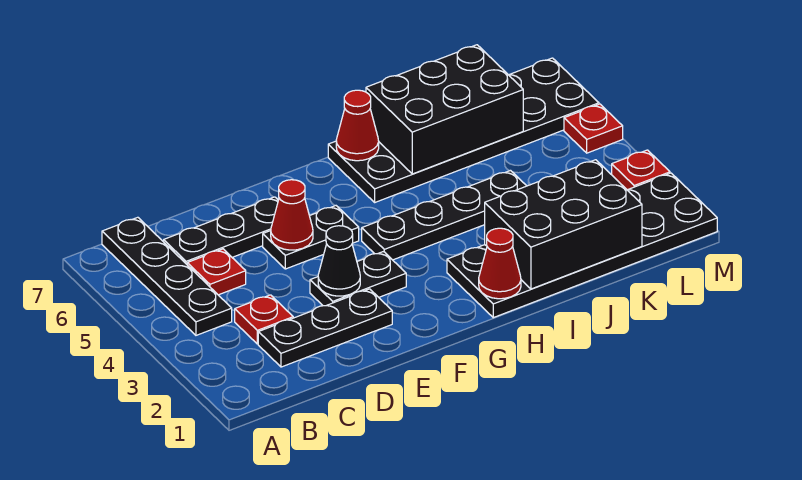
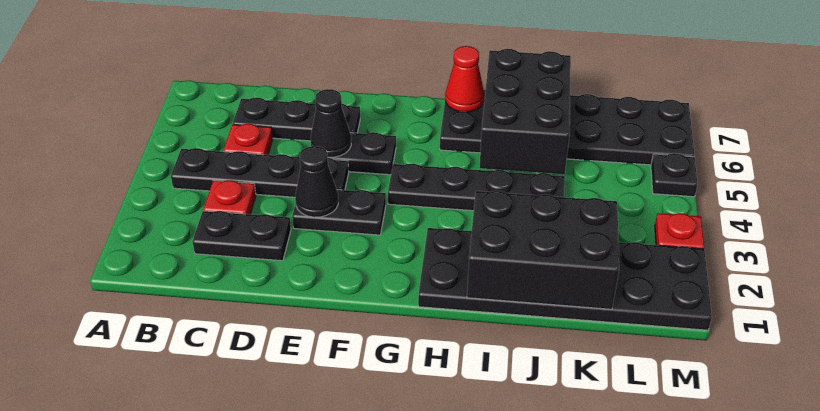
black plate B4:B7 level 1 -> black plate B4:E4 level 1
black plate C2:E2 level 1 -> black plate C2:D2 level 1
red cone E5 level 2 -> black cone E5 level 2
red cone H1 level 2 -> none
black brick I6:K7 level 2 -> black brick I5:J7 level 2
red plate M5 level 1 -> black plate M5 level 1

